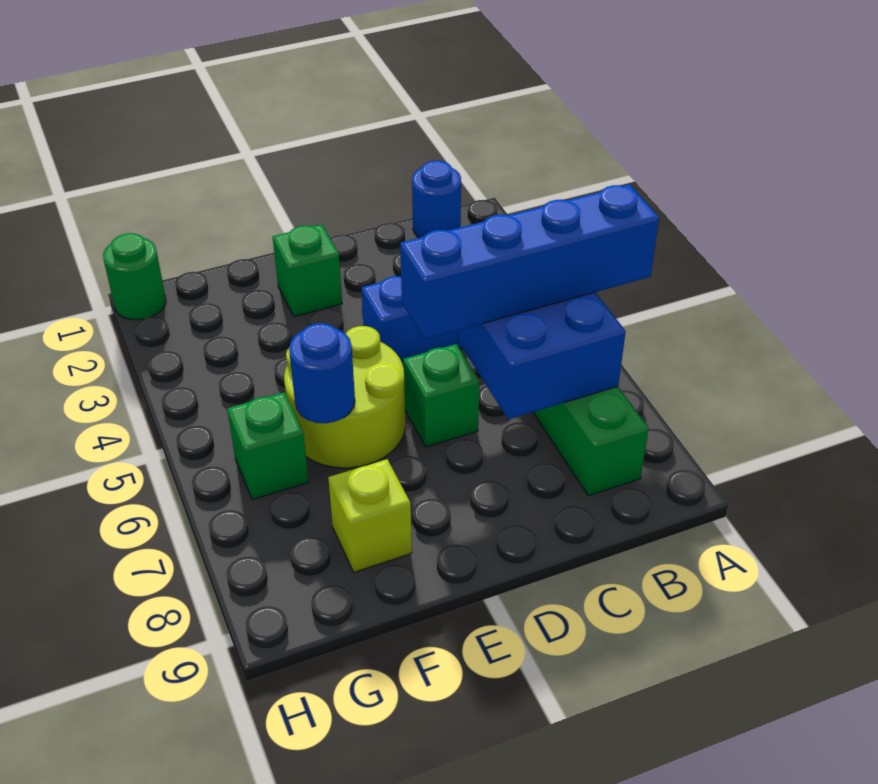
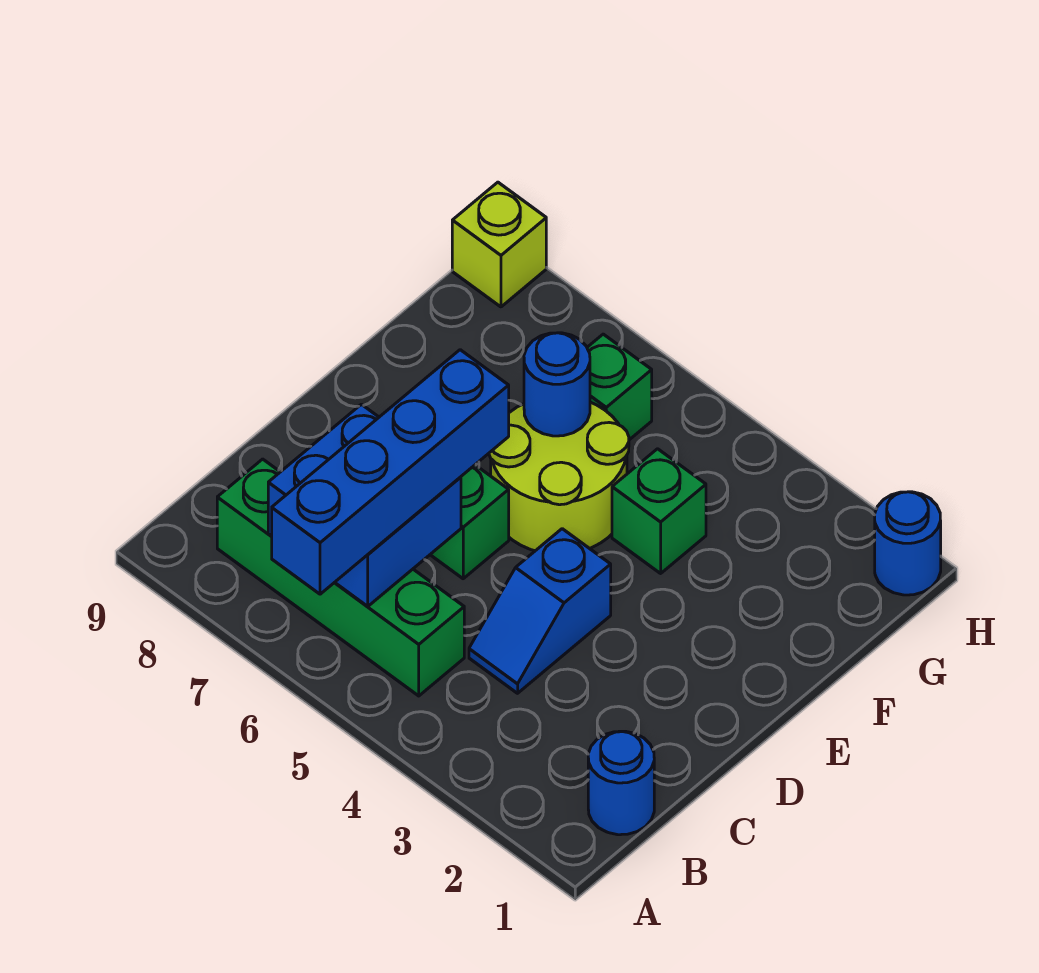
green brick E2 level 1 -> green brick F4 level 1
lime brick F8 level 1 -> lime brick H9 level 1
green round brick H1 level 1 -> blue round brick H1 level 1

